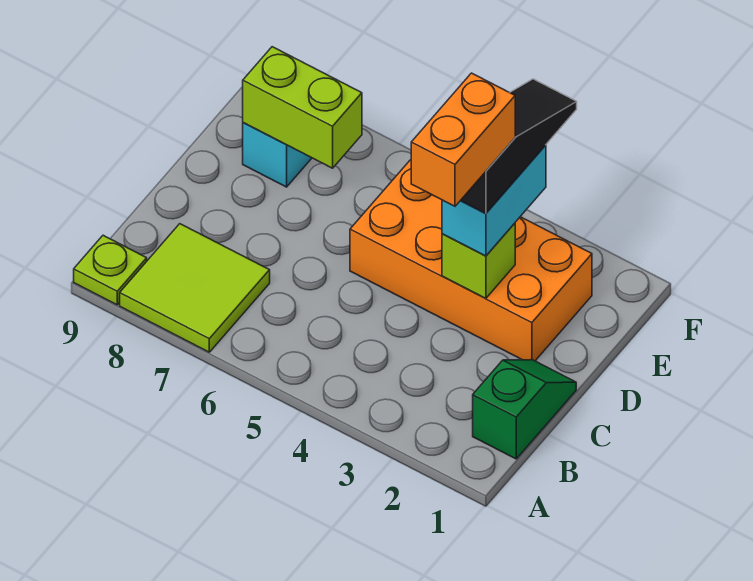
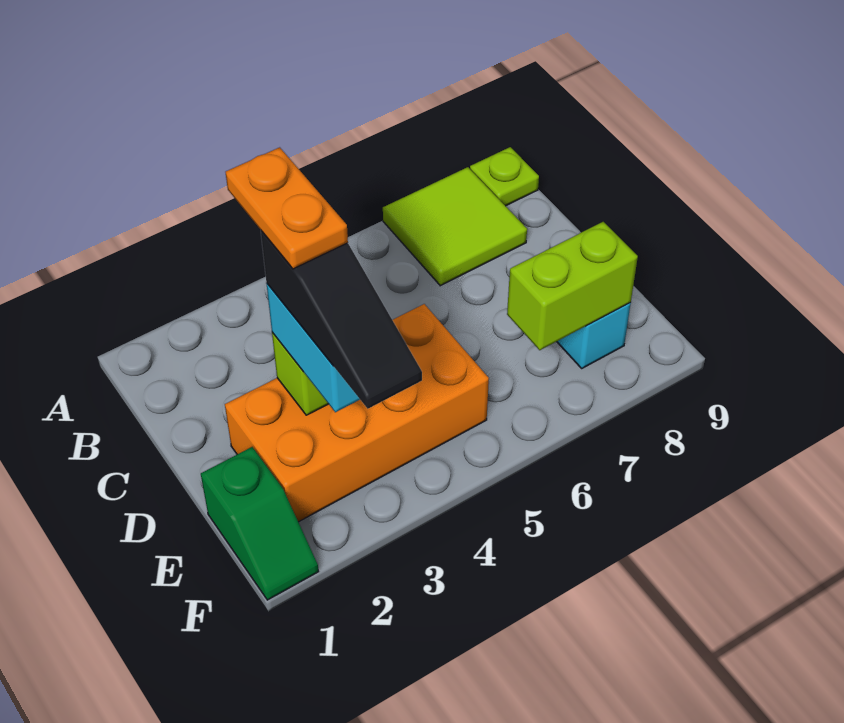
green slope B1:C1 level 1 top B -> green slope E1:F1 level 1 top E
orange brick C3:D3 level 5 -> orange plate C3:D3 level 5

